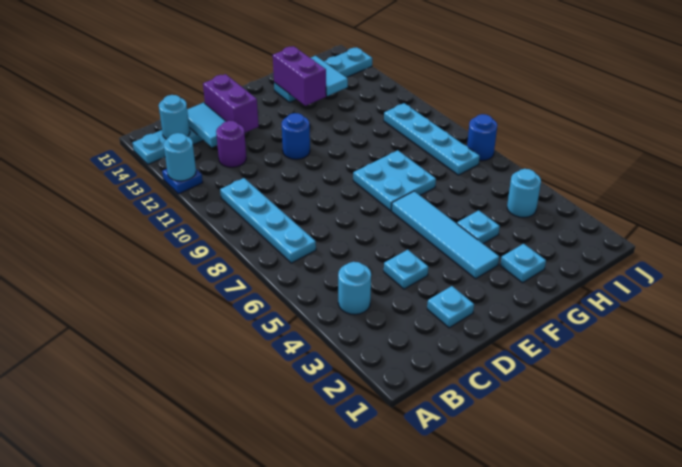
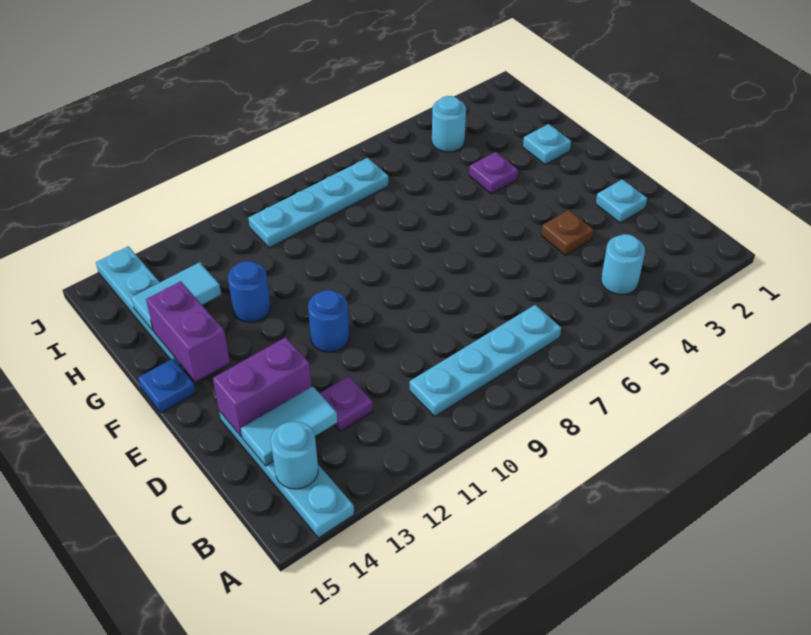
blue plate A12 level 1 -> blue plate F15 level 1
cyan round brick A12 level 2 -> none
purple round brick C12 level 1 -> purple plate C12 level 1
cyan plate D4 level 1 -> brown plate D4 level 1
cyan tile F3:F6 level 1 -> none
cyan plate F7:G8 level 1 -> none
cyan plate G4 level 1 -> purple plate G4 level 1
purple brick G13:G14 level 2 -> purple brick F14:G14 level 2
blue round brick J7 level 1 -> blue round brick G12 level 1

